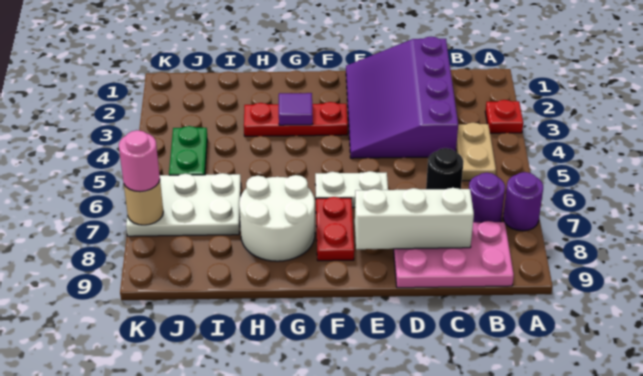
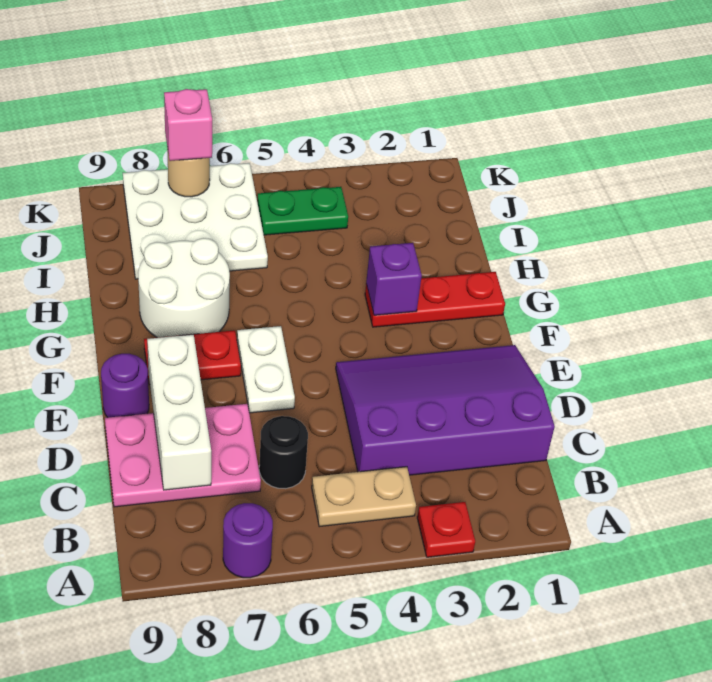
purple round brick B7 level 1 -> purple round brick E9 level 1
pink plate B8:D9 level 1 -> pink plate C7:D9 level 1
red plate F3:H3 level 1 -> red plate G1:G3 level 1
purple tile G3 level 2 -> purple brick G3 level 2
white plate I6:K7 level 1 -> white plate I6:K8 level 1
pink round brick K7 level 3 -> pink brick K7 level 3

